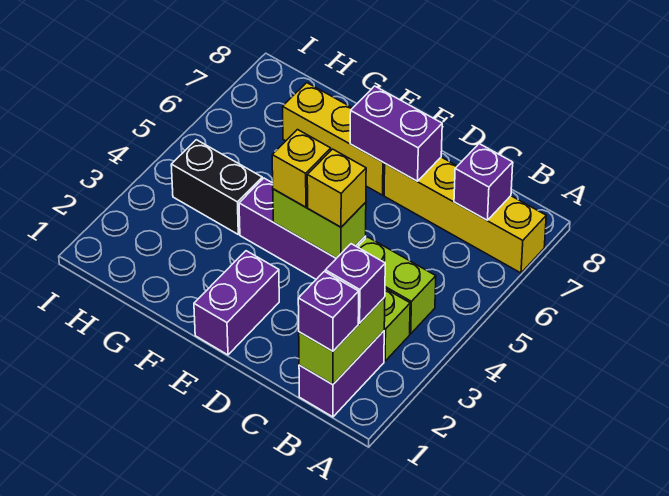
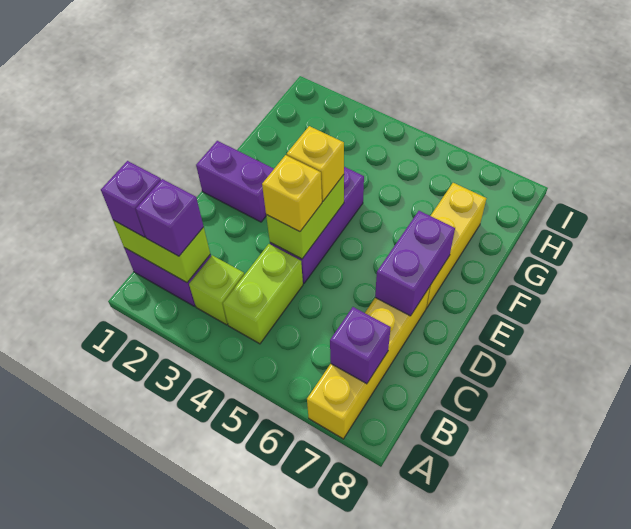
black brick G4:H4 level 1 -> none

